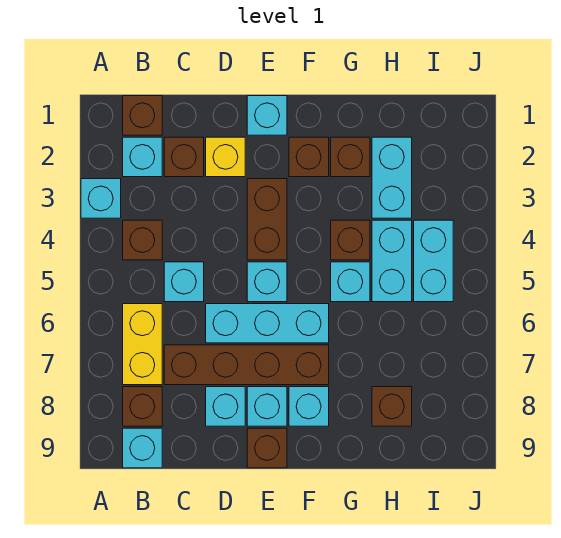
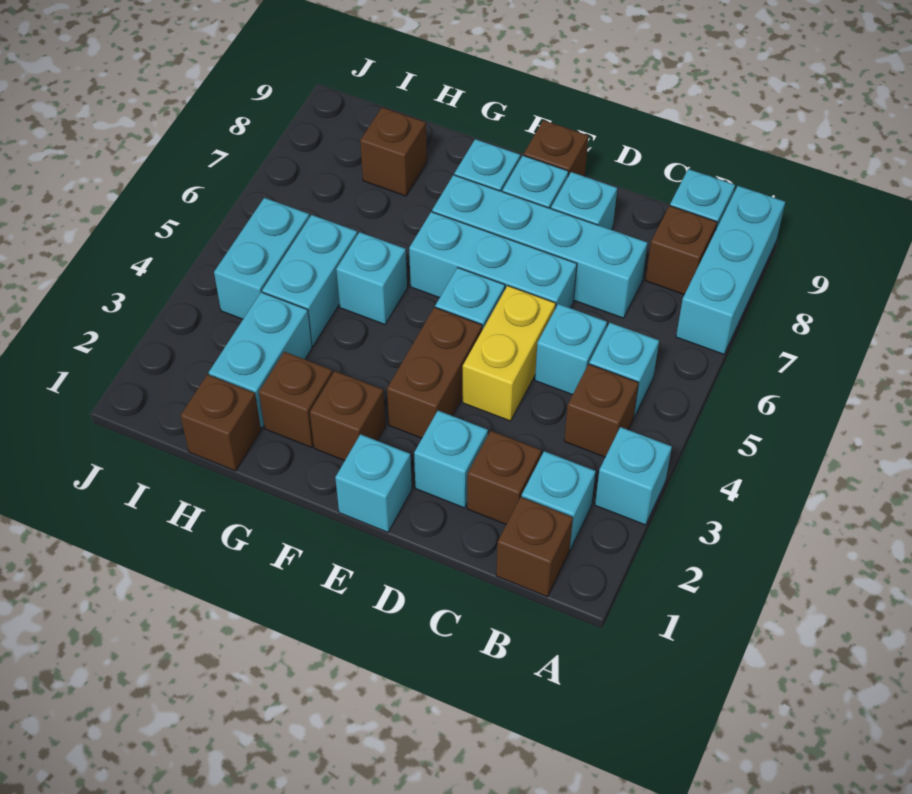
none -> cyan brick A7:A9 level 1
none -> cyan brick B5 level 1
yellow brick B6:B7 level 1 -> yellow brick D4:D5 level 1
brown brick C7:F7 level 1 -> cyan brick C7:F7 level 1
yellow brick D2 level 1 -> cyan brick D2 level 1
brown brick G4 level 1 -> brown brick H1 level 1

